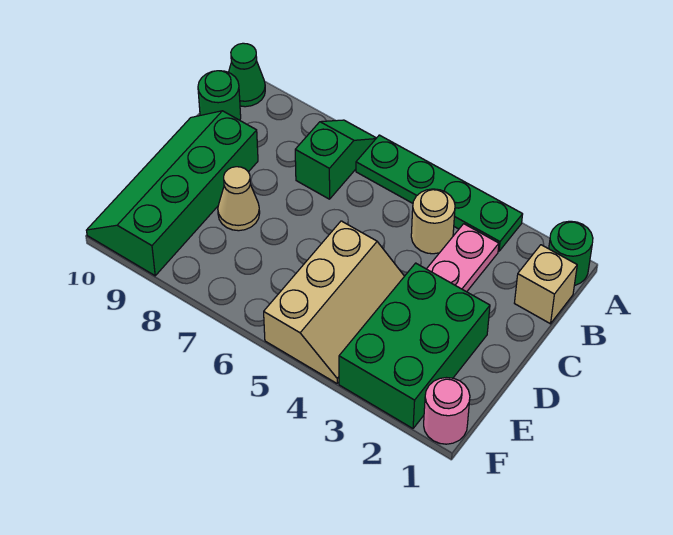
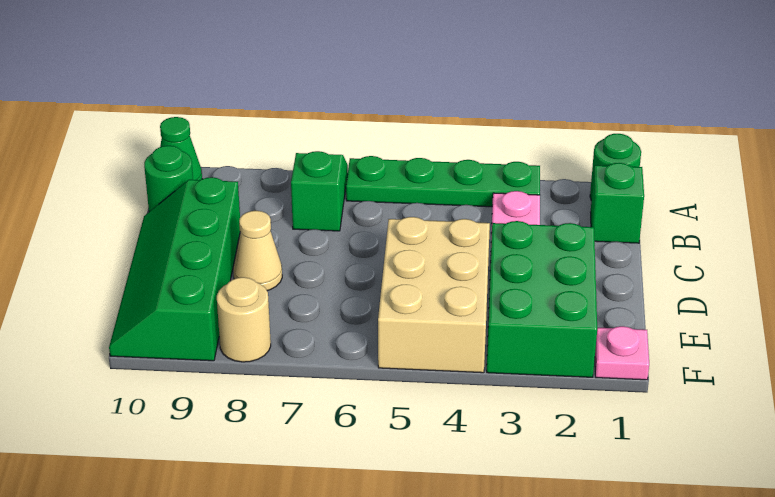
tan brick B1 level 1 -> green brick B1 level 1
tan round brick B4 level 1 -> tan round brick F8 level 1
tan slope D4:F5 level 1 top 5 -> tan brick D4:F5 level 1
pink round brick F1 level 1 -> pink plate F1 level 1

